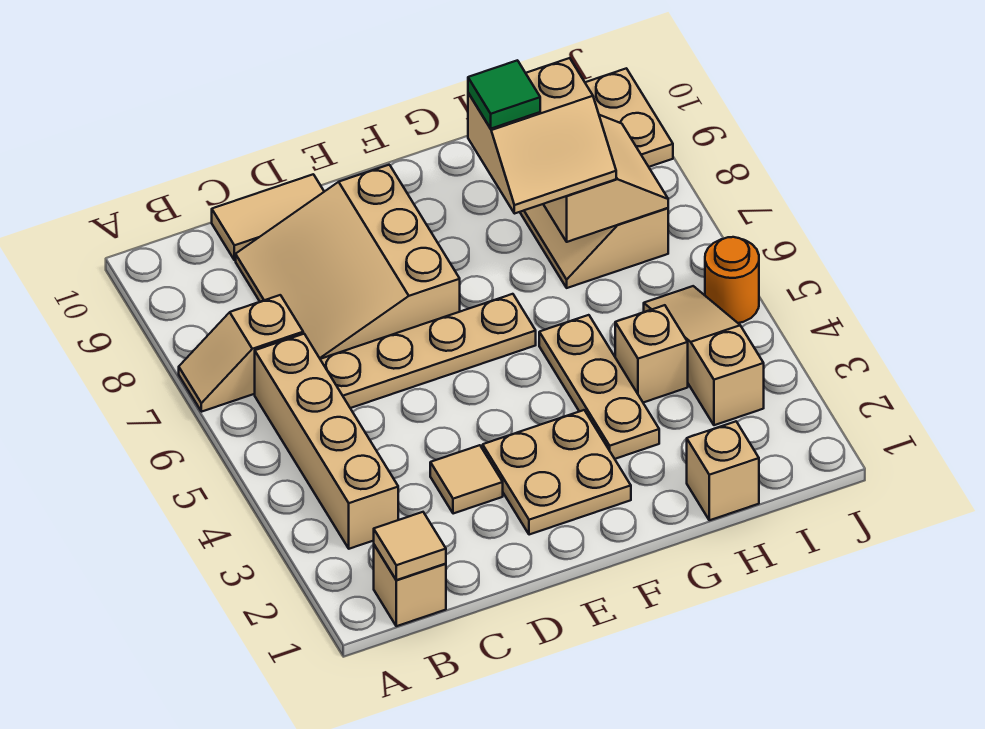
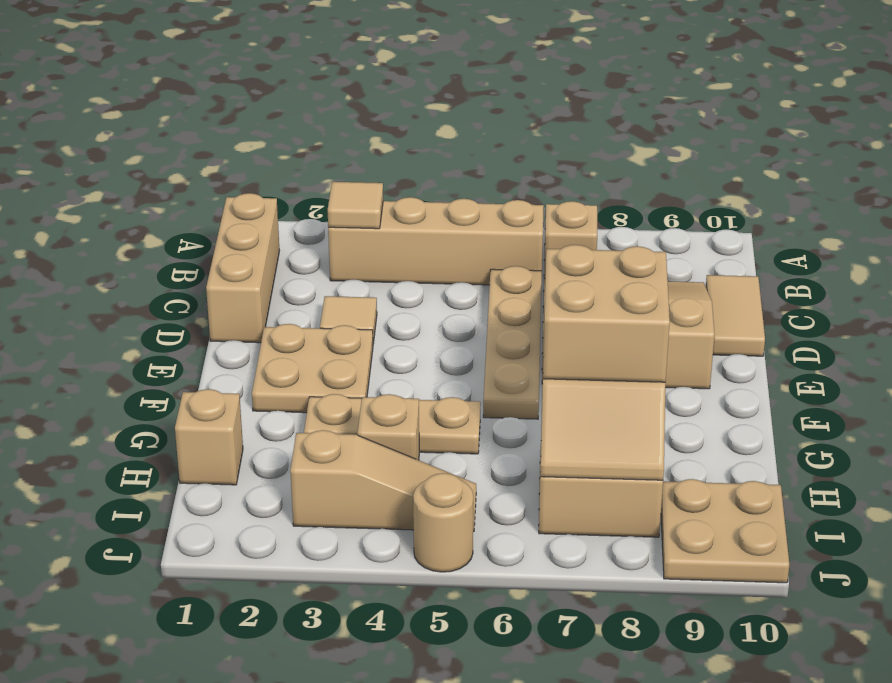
tan brick B1 level 1 -> tan brick B1:D1 level 1
tan tile B1 level 2 -> tan tile B3 level 2
tan slope G7:H8 level 3 top 8 -> tan brick G7:H8 level 3
green tile G8 level 4 -> none
orange round brick J5 level 1 -> tan round brick J5 level 1

